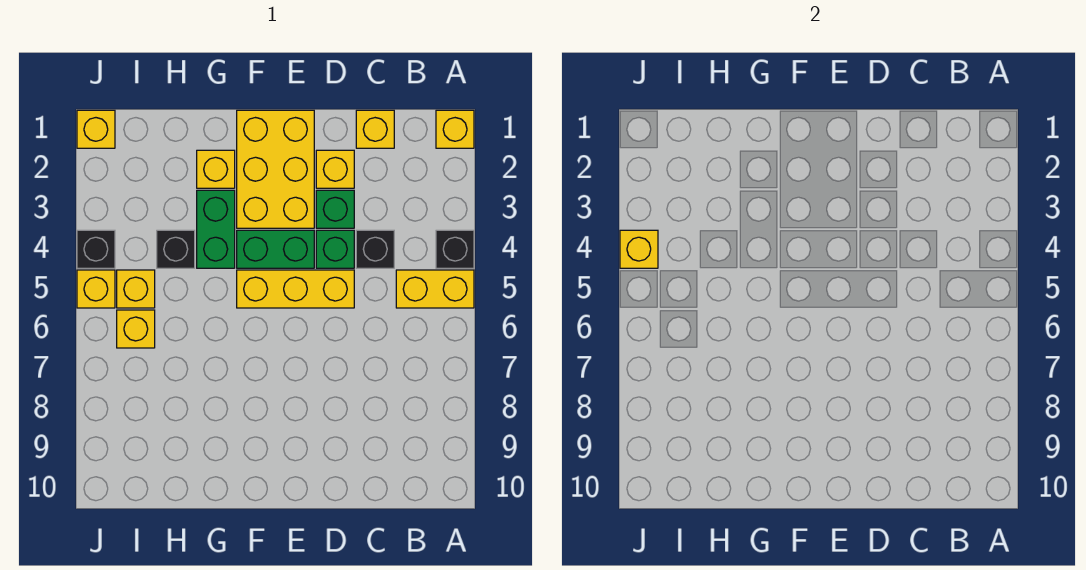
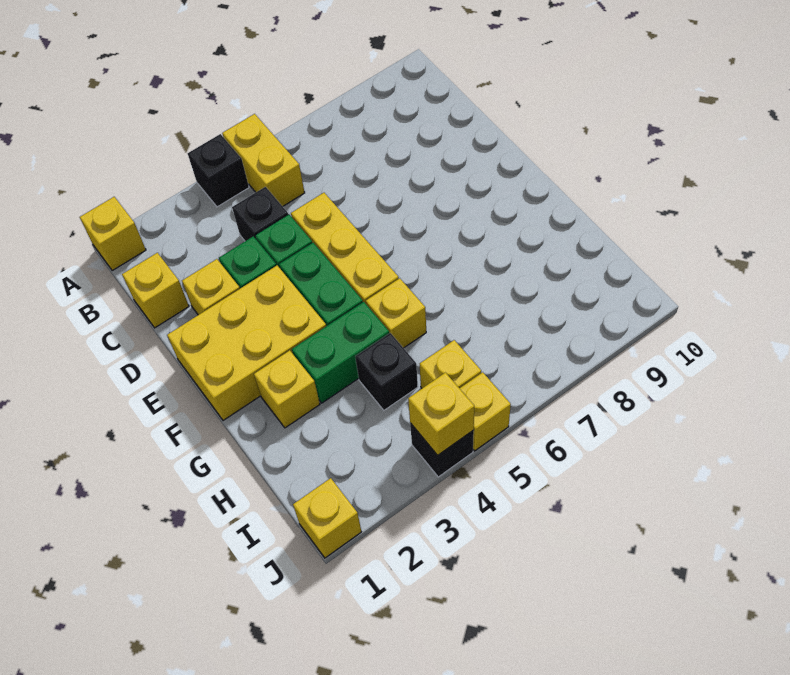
yellow brick I6 level 1 -> yellow brick G5 level 1

